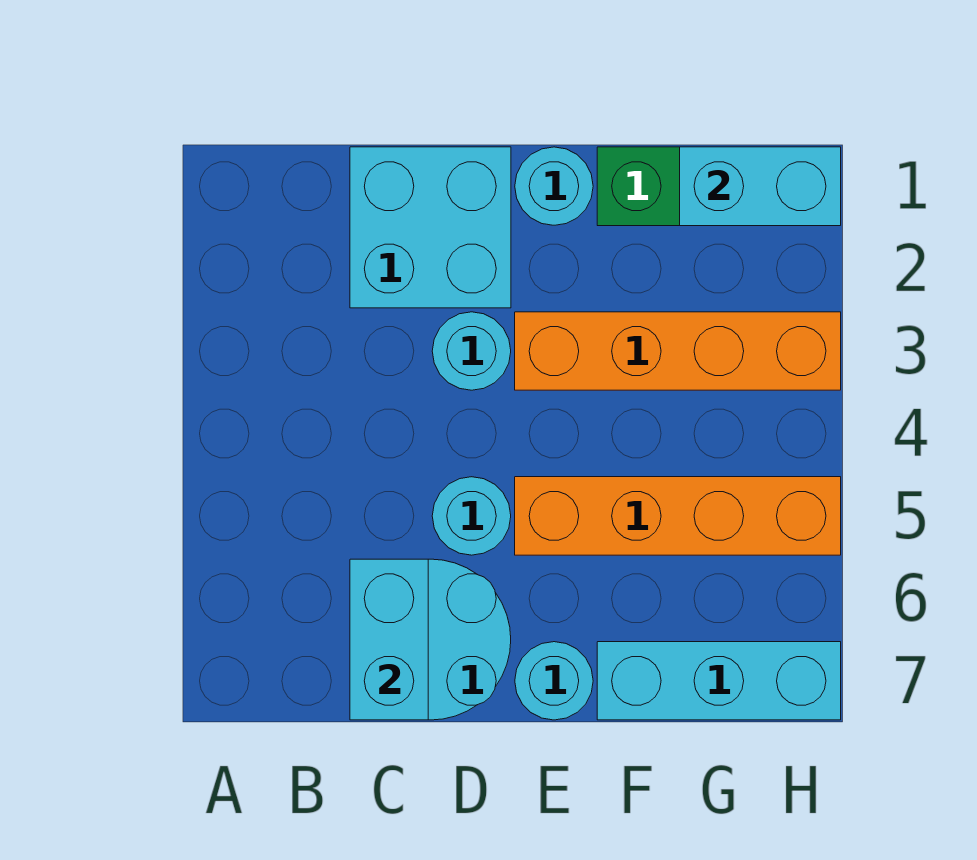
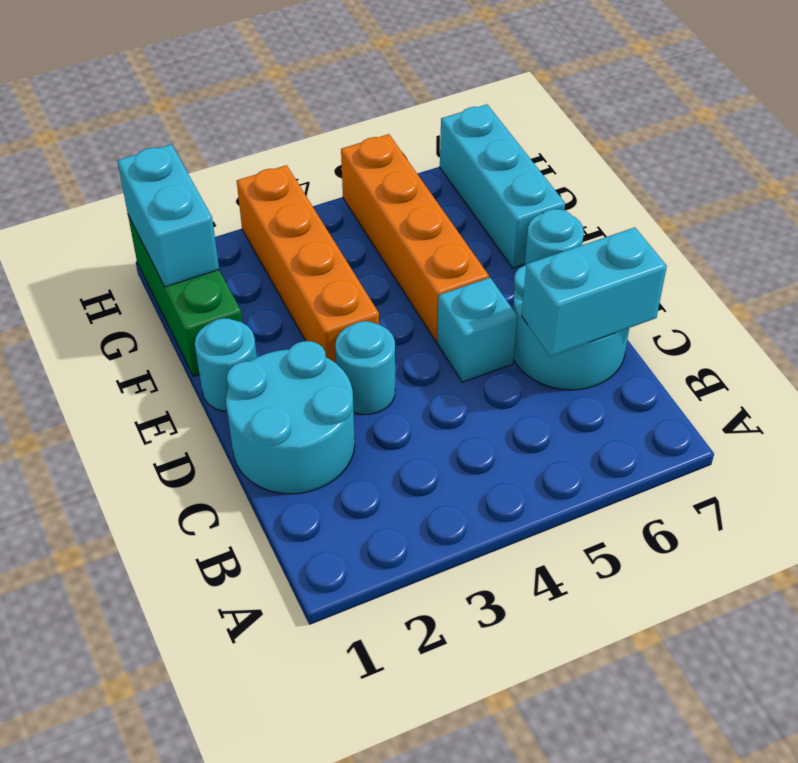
cyan brick C1:D2 level 1 -> cyan round brick C1:D2 level 1
cyan round brick D5 level 1 -> cyan brick D5 level 1

